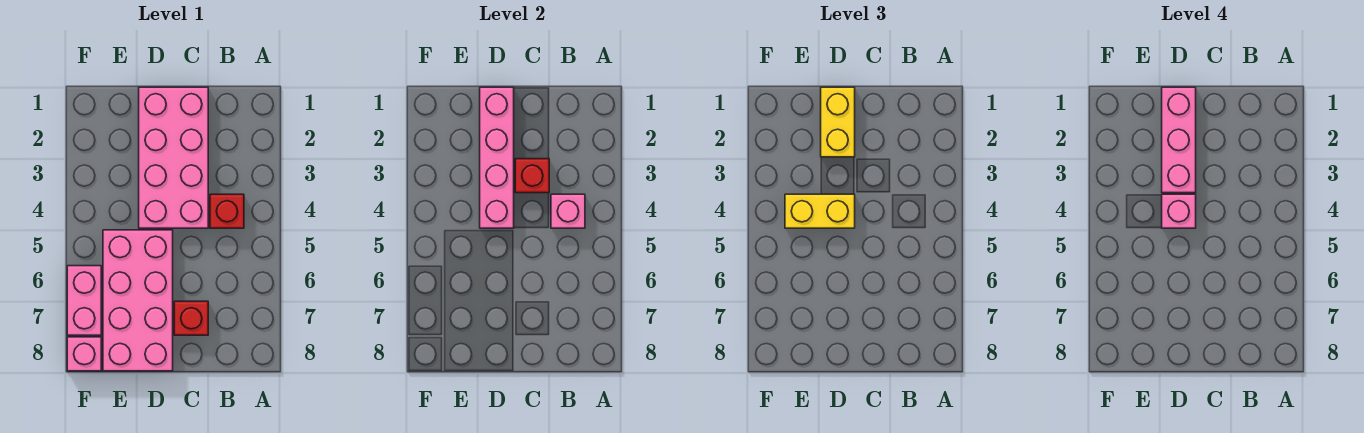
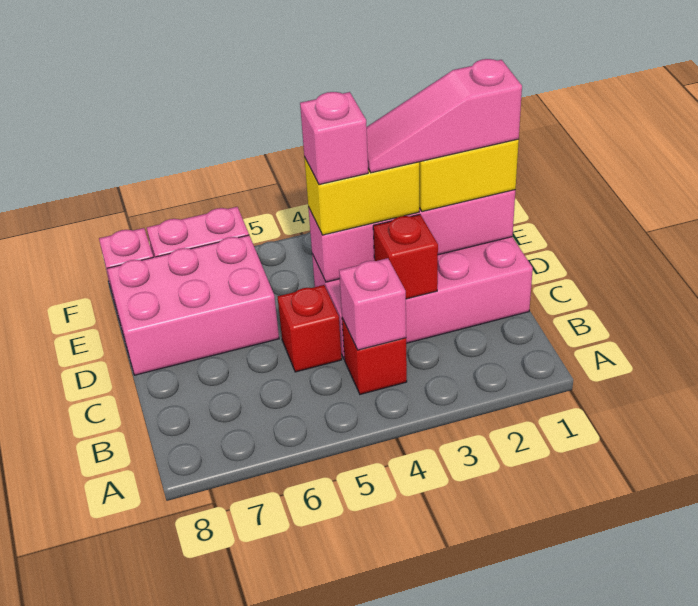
red brick C7 level 1 -> red brick C5 level 1
pink brick D1:D3 level 4 -> pink slope D1:D3 level 4 top 1
yellow brick D4:E4 level 3 -> yellow brick D3:D4 level 3
pink brick D5:E8 level 1 -> pink brick D6:E8 level 1

